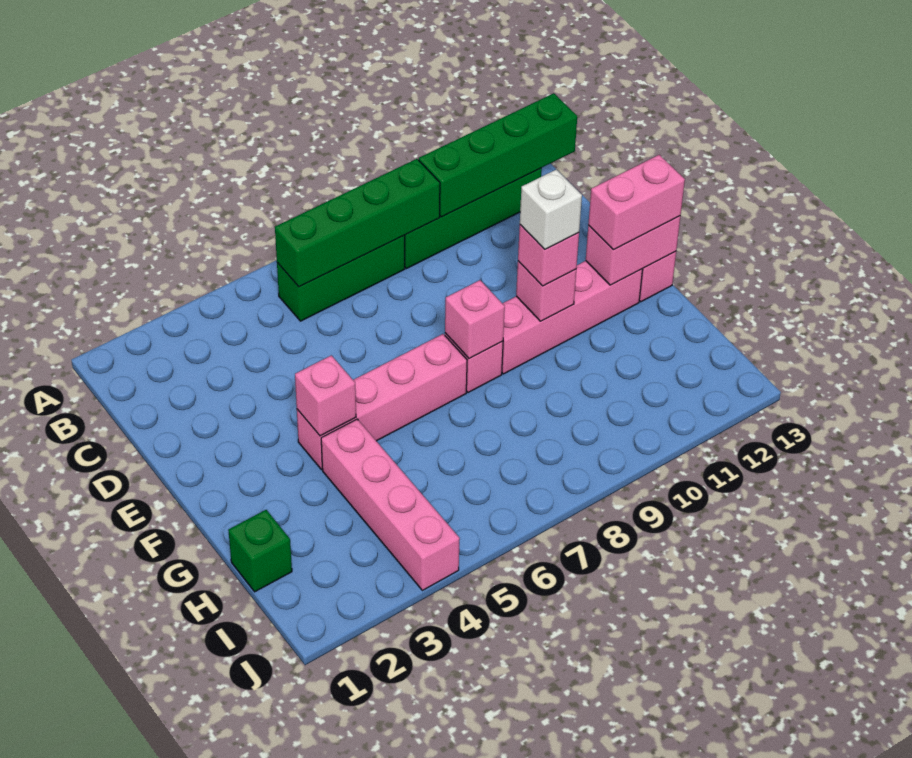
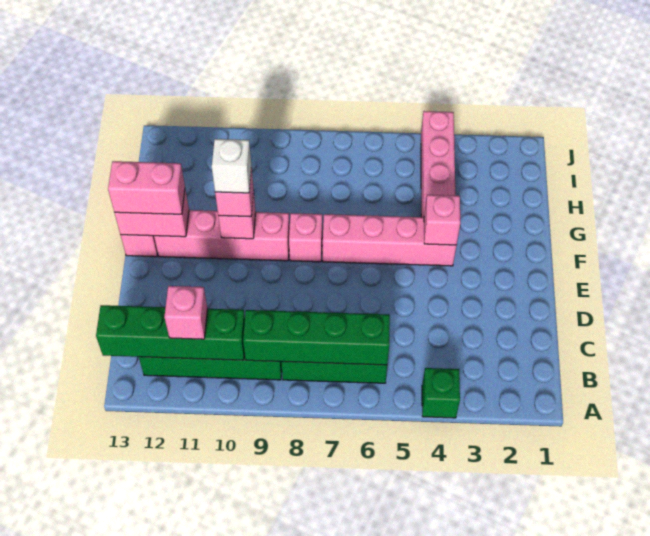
pink brick F8 level 2 -> pink brick B11 level 3
green brick H1 level 1 -> green brick A4 level 1

